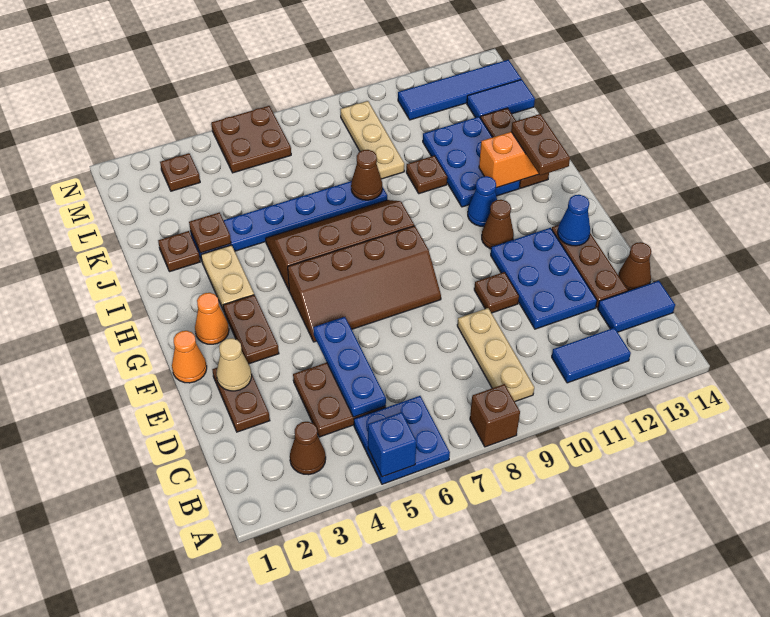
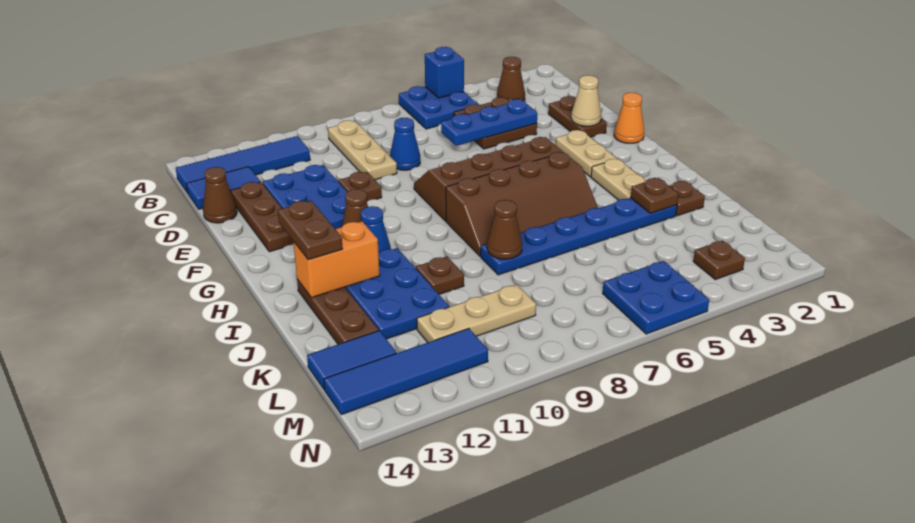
brown brick A8 level 1 -> none
blue tile B11:B12 level 1 -> blue tile B11:B14 level 1
blue plate C5:E5 level 2 -> blue plate D4:D6 level 2
brown plate F3:G3 level 1 -> tan plate F3:G3 level 1
blue cone F13 level 2 -> blue cone D8 level 1
orange cone G2 level 1 -> none
tan plate K9:M9 level 1 -> tan plate L9:L11 level 1
brown plate M5:N6 level 1 -> blue plate M5:N6 level 1

